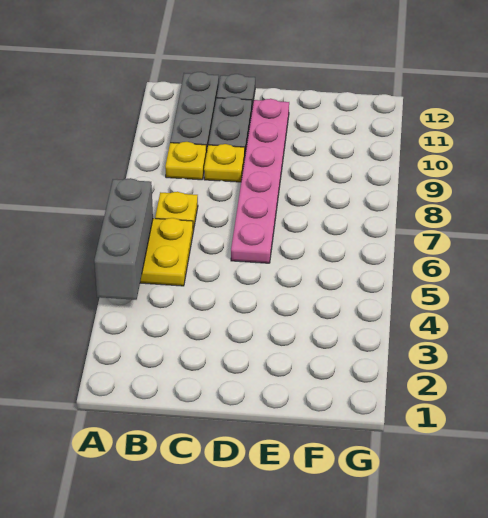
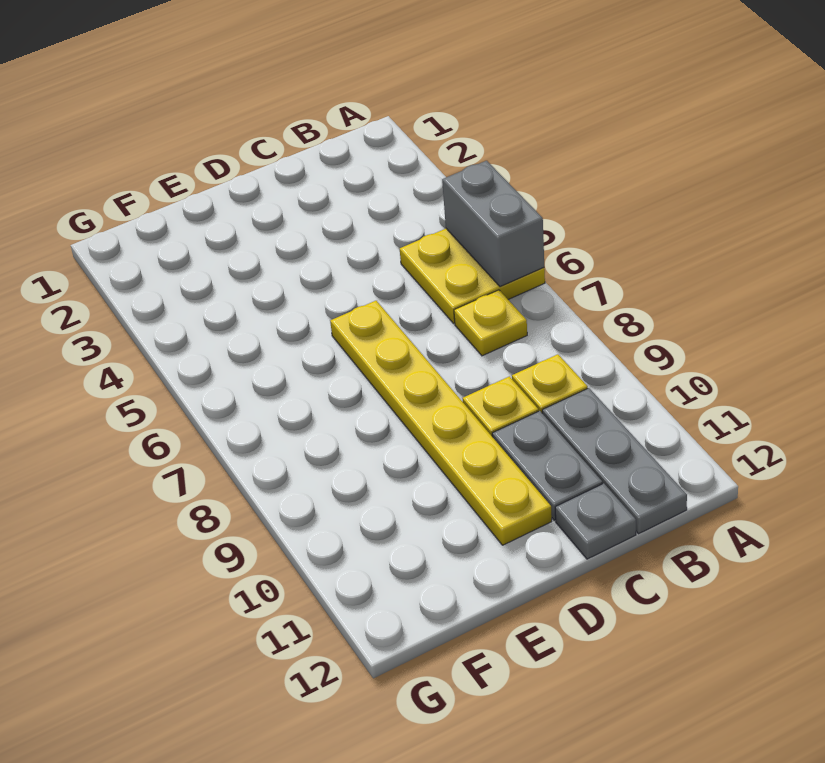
grey brick A4:A6 level 2 -> grey brick A5:A6 level 2
pink plate D6:D11 level 1 -> yellow plate D6:D11 level 1

